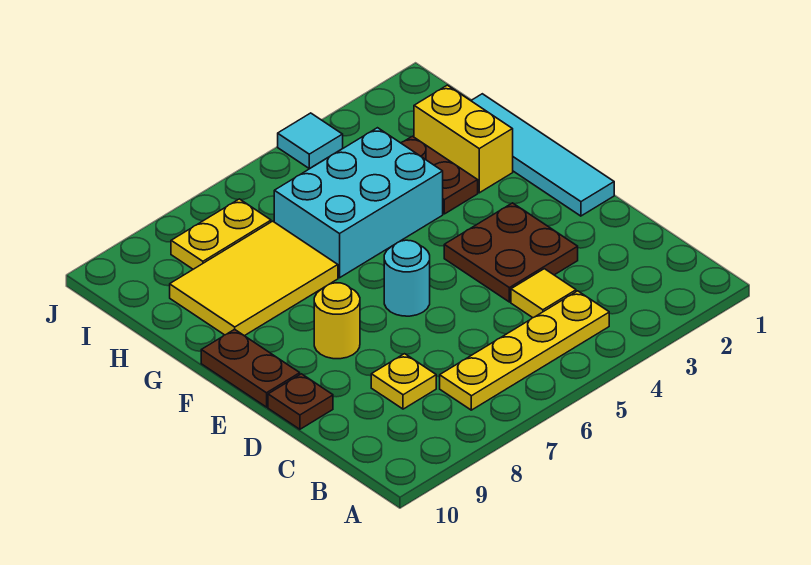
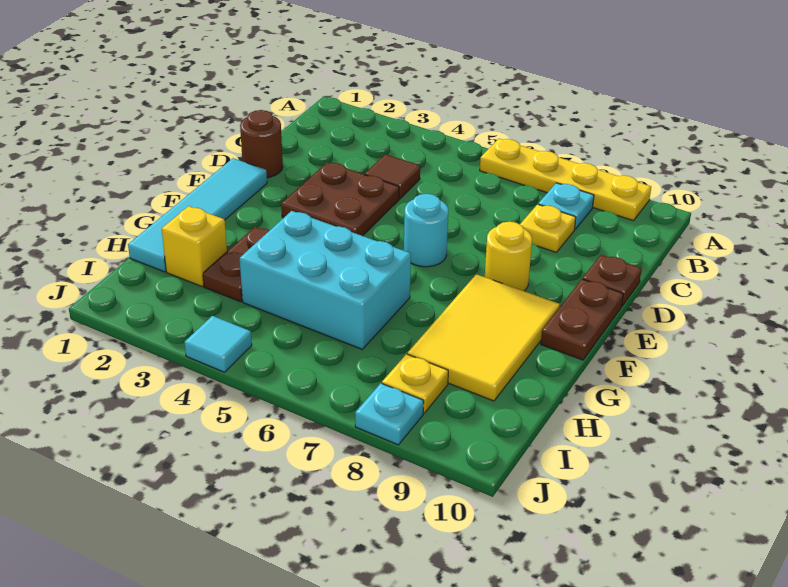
yellow plate B4:B7 level 1 -> yellow plate A6:A9 level 1
none -> cyan plate B8 level 1
yellow tile C4 level 1 -> brown tile C4 level 1
none -> brown round brick D1 level 1
yellow brick G2:H2 level 1 -> yellow brick H2 level 1
yellow tile G7:H9 level 1 -> yellow tile F8:H9 level 1
yellow plate I7:I8 level 1 -> yellow plate I8 level 1
none -> cyan plate J8 level 1

